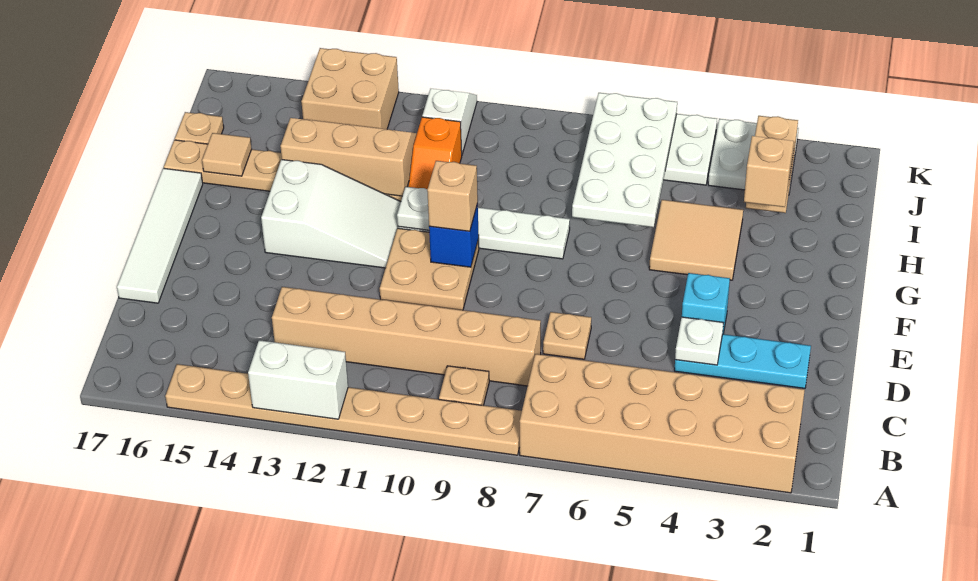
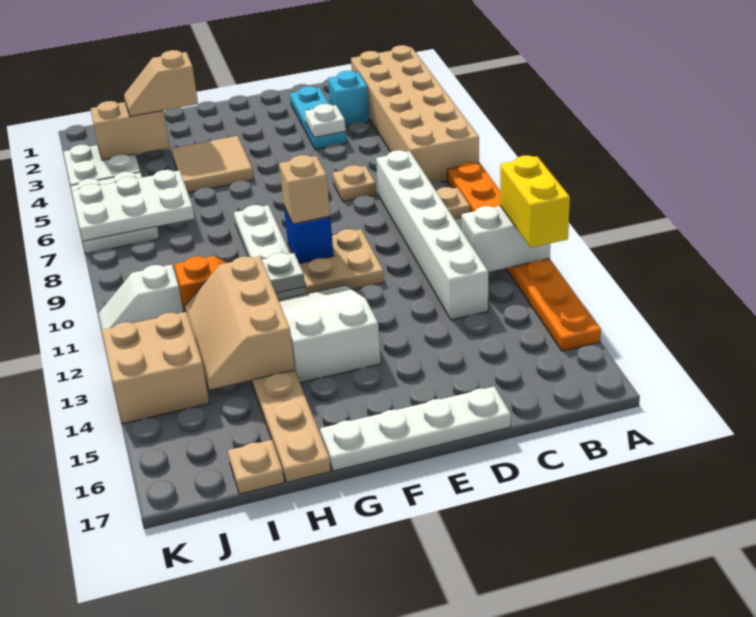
tan plate A8:A15 level 1 -> orange plate A8:A15 level 1
white brick A12:A13 level 2 -> white brick A12:B12 level 2
none -> yellow brick A12:A13 level 3
tan brick C8:C13 level 1 -> white brick C8:C13 level 1
white tile D17:G17 level 1 -> white plate D17:G17 level 1
cyan brick E4 level 1 -> cyan brick C3 level 1
white plate H6:K7 level 2 -> white plate I6:K7 level 2
tan tile H16 level 2 -> none

